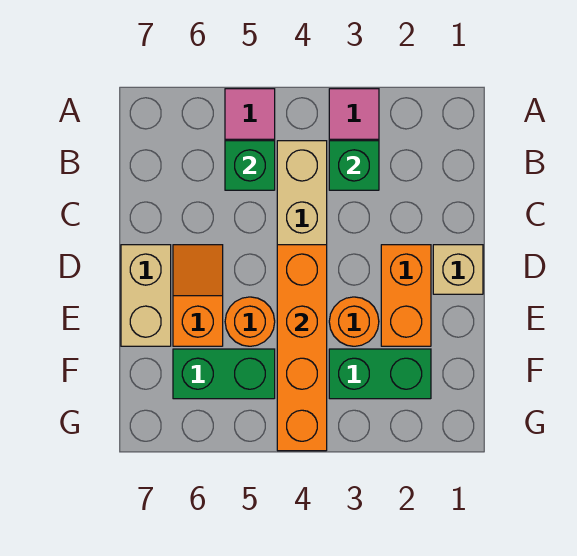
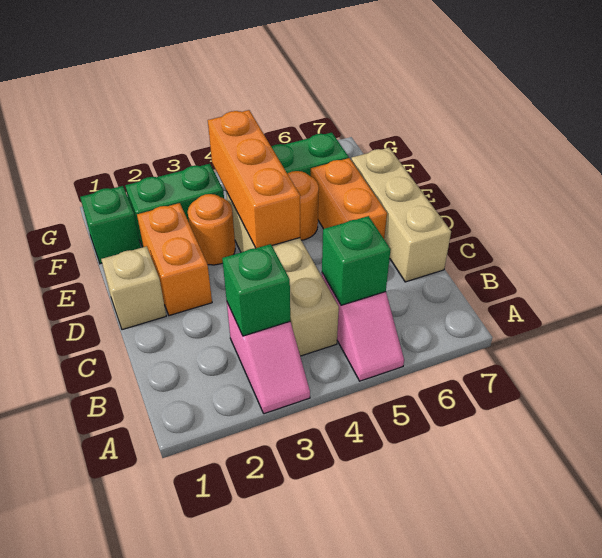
orange brick D4:G4 level 2 -> orange brick D4:F4 level 2
orange slope D6:E6 level 1 top E -> orange brick D6:E6 level 1
tan brick D7:E7 level 1 -> tan brick C7:E7 level 1
none -> green brick F1 level 1

